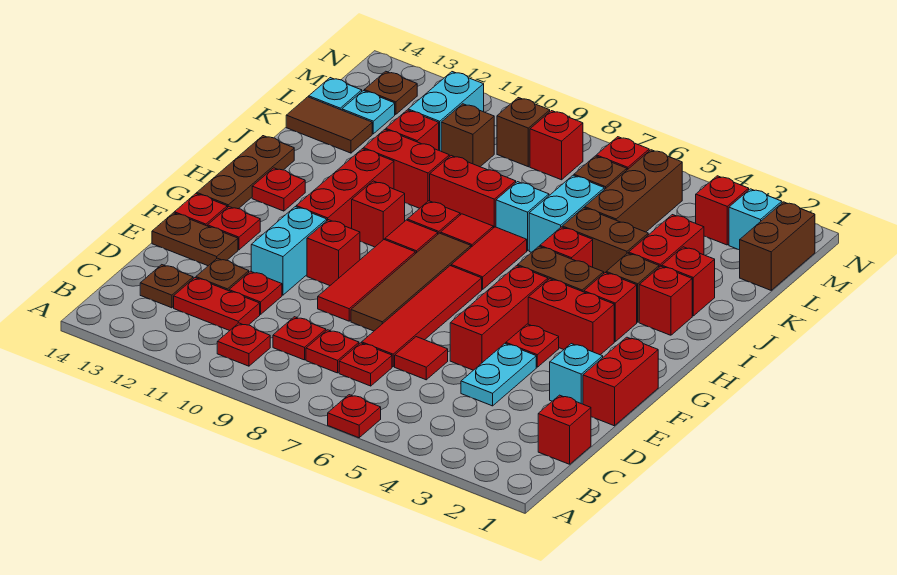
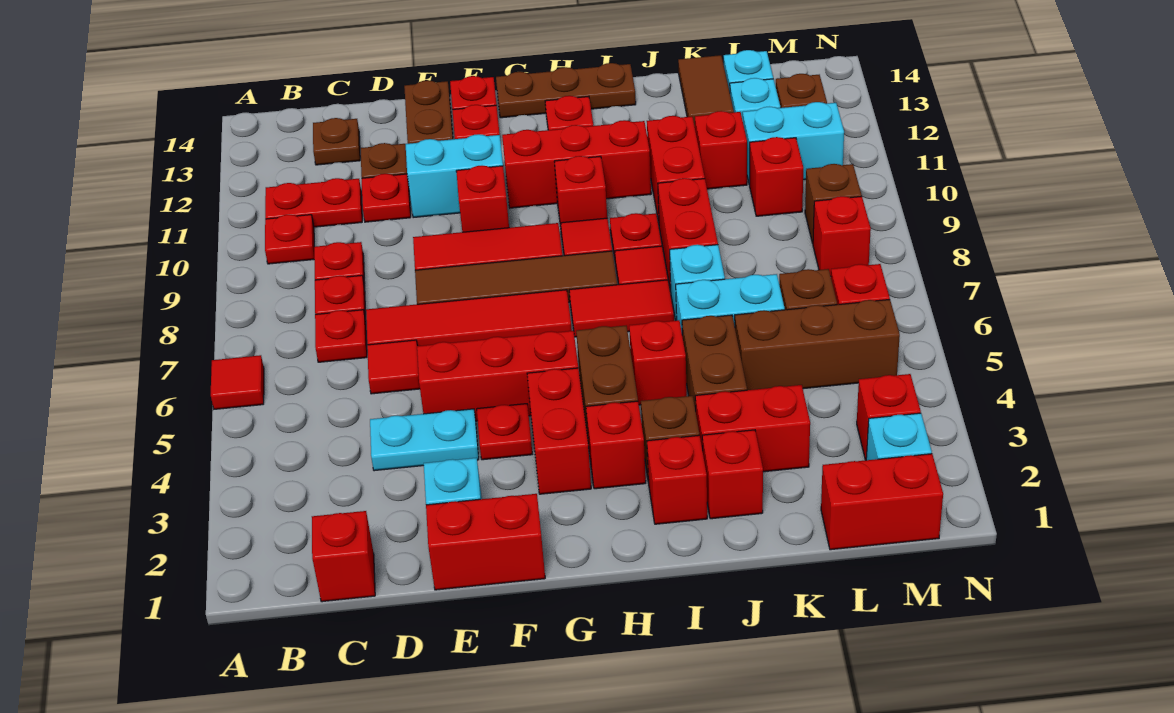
red plate A6 level 1 -> red tile A6 level 1
red plate C11:C12 level 1 -> red plate B11:C11 level 1
brown brick L1:M1 level 1 -> red brick L1:M1 level 1
brown brick L10 level 1 -> red brick L10 level 1

